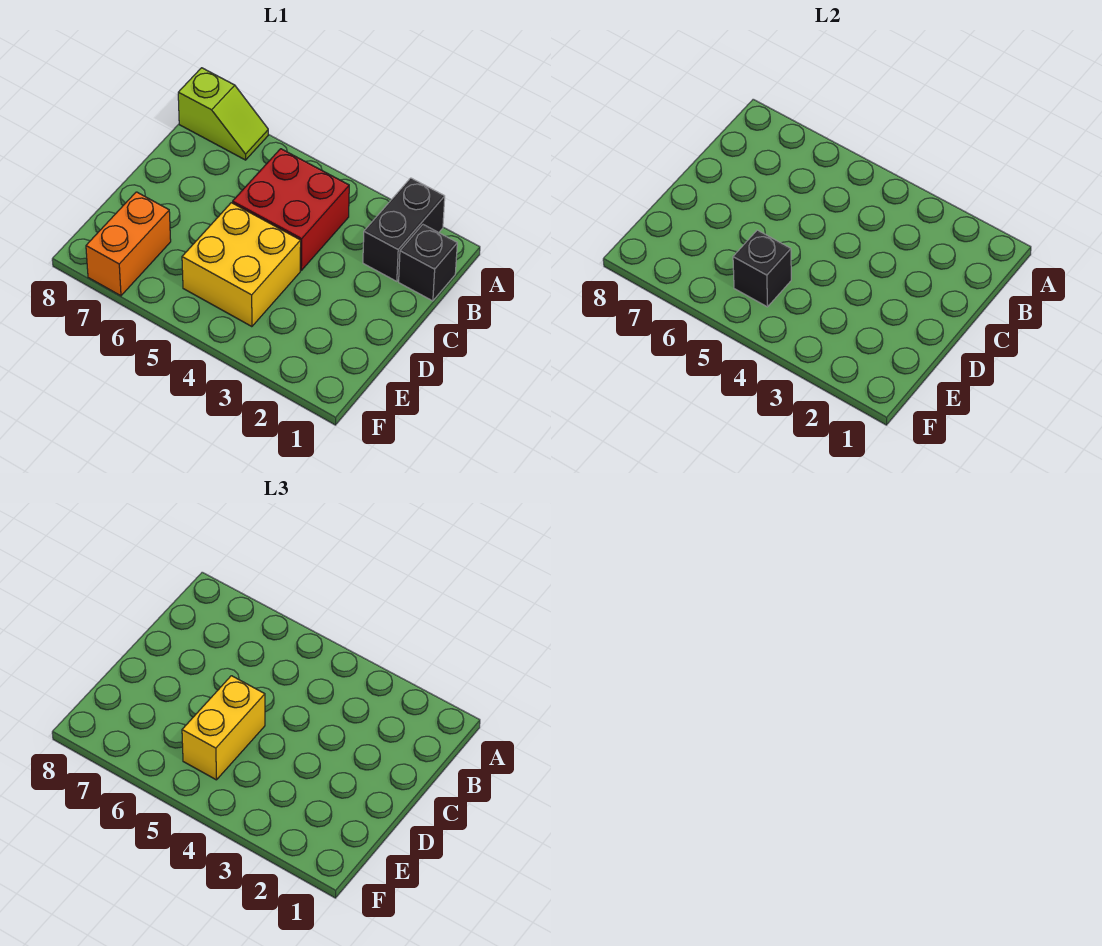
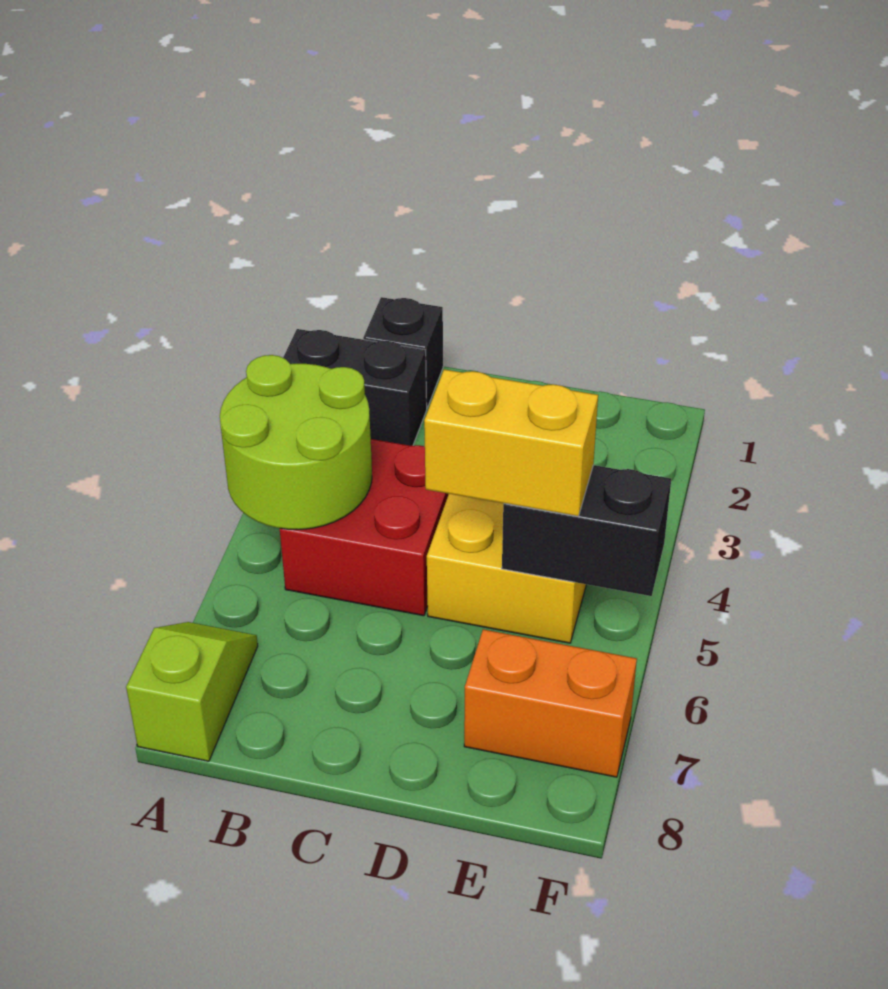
none -> lime round brick A4:B5 level 2
black brick E5 level 2 -> black brick E5:F5 level 2

